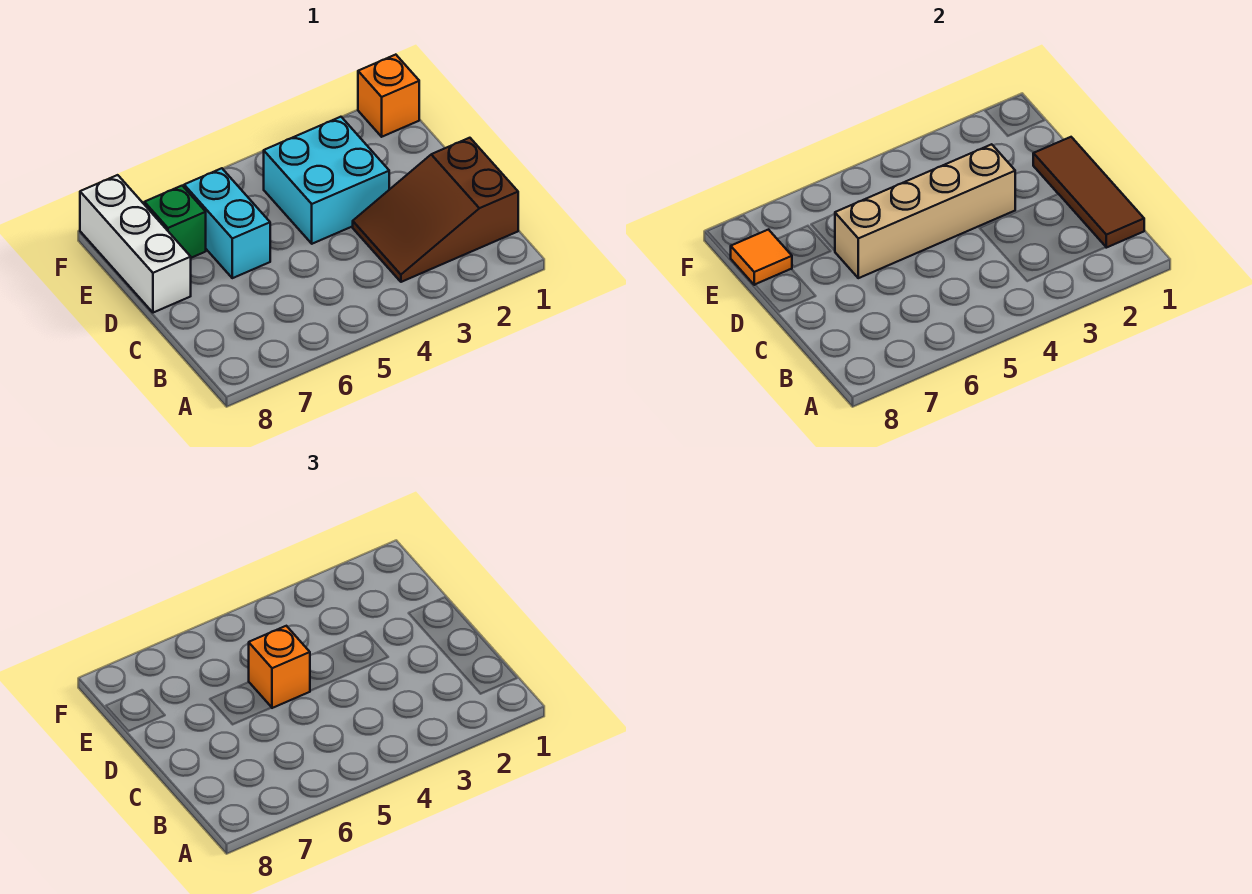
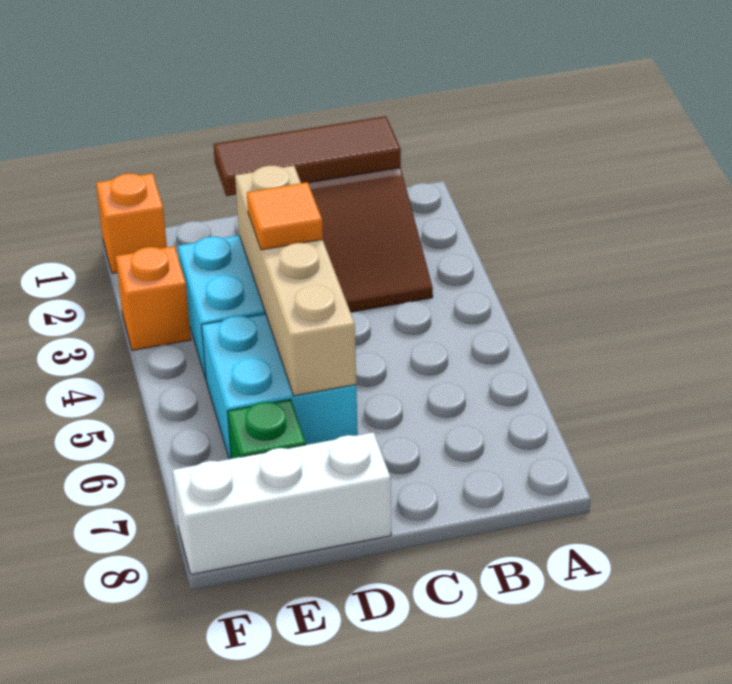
orange brick D5 level 3 -> orange brick F3 level 1
cyan brick D6:E6 level 1 -> cyan brick D5:E6 level 1
orange tile E8 level 2 -> orange tile D4 level 3

